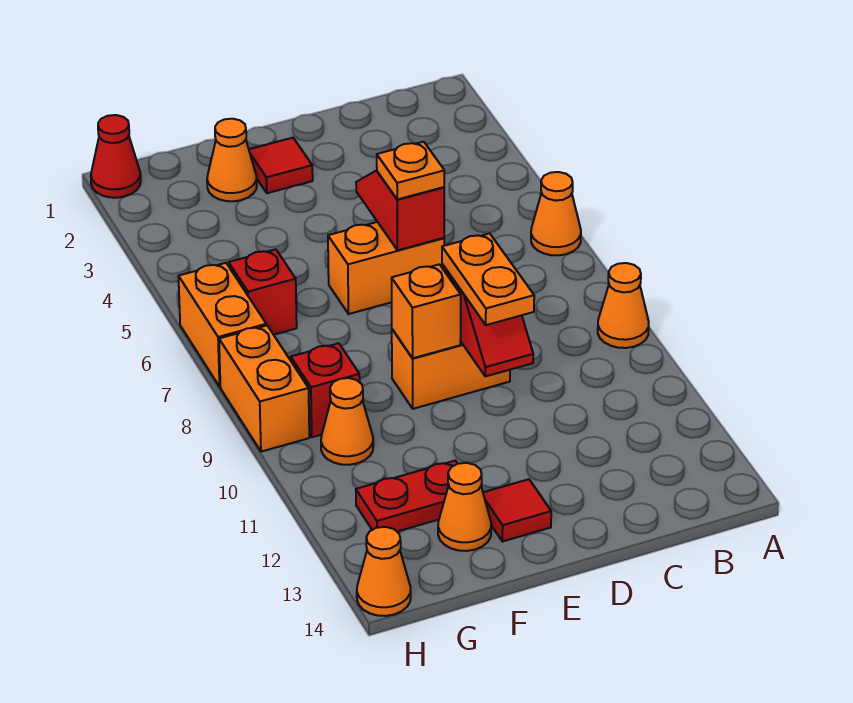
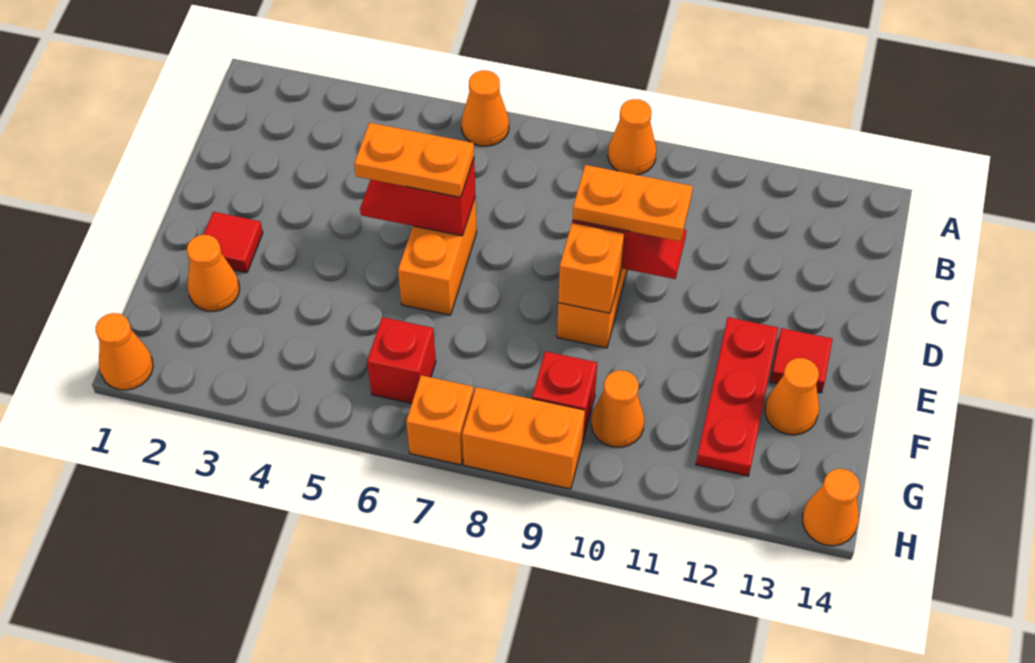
orange plate D6 level 3 -> orange plate D5:D6 level 3
red plate F12:G12 level 1 -> red plate E12:G12 level 1
red cone H1 level 1 -> orange cone H1 level 1
orange brick H6:H7 level 1 -> orange brick H7 level 1

